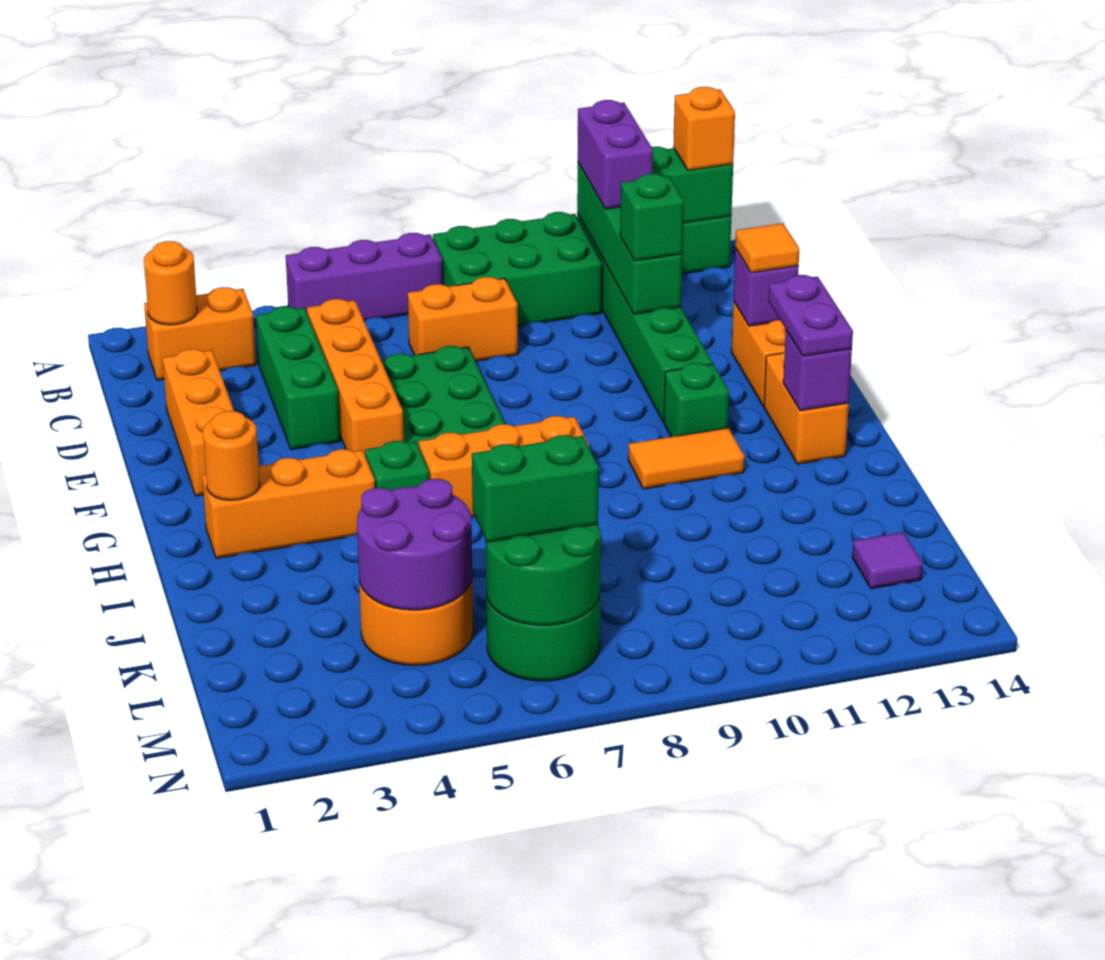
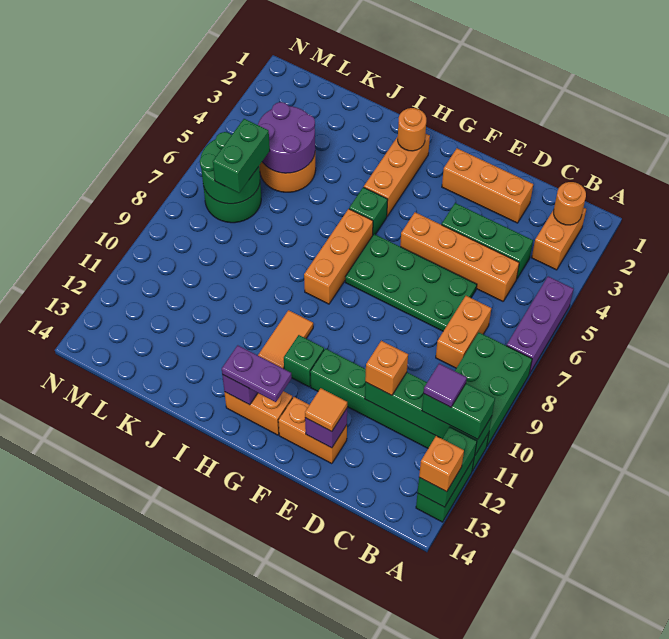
purple brick A11:B11 level 3 -> green brick A11:B11 level 3
green brick D11 level 3 -> orange brick D11 level 3
purple tile L13 level 1 -> purple tile B11 level 4

